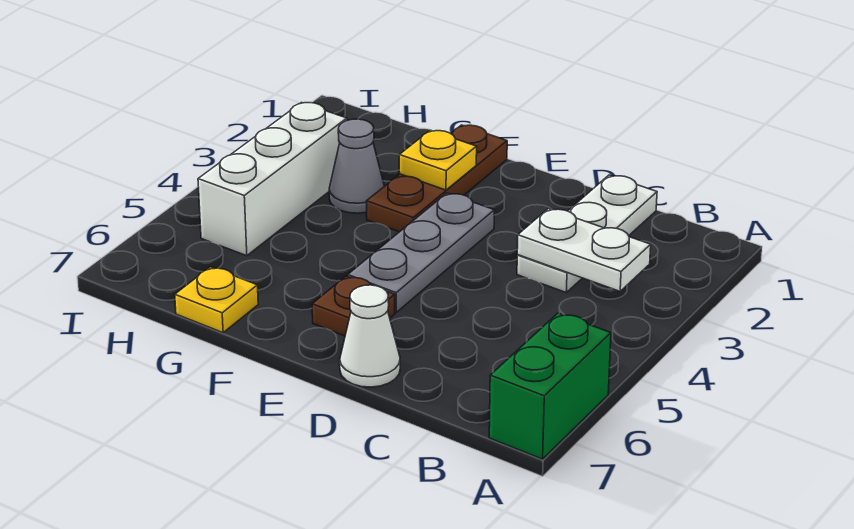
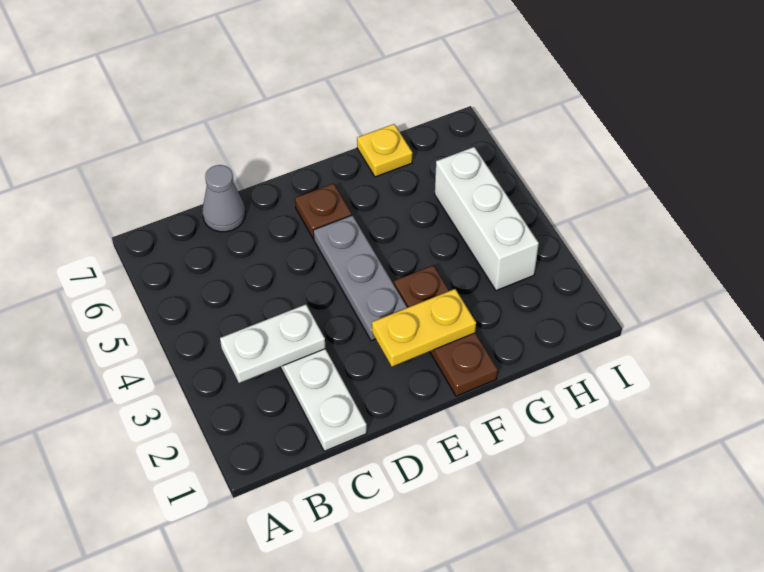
green brick A6:A7 level 1 -> none
white cone D7 level 1 -> none
yellow plate F2 level 2 -> yellow plate E2:F2 level 2
grey cone G3 level 1 -> grey cone C7 level 1

